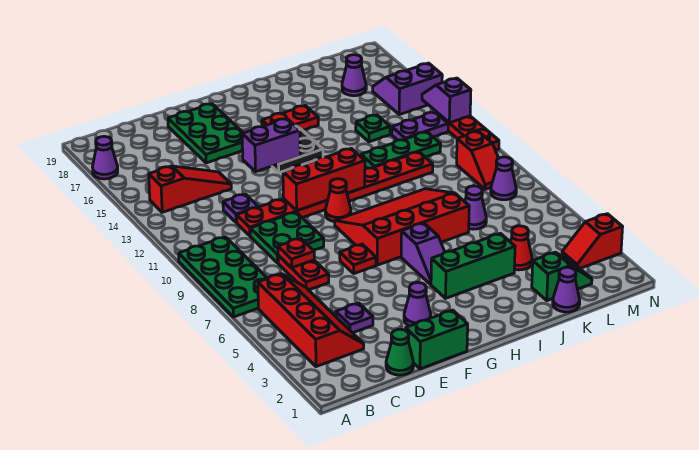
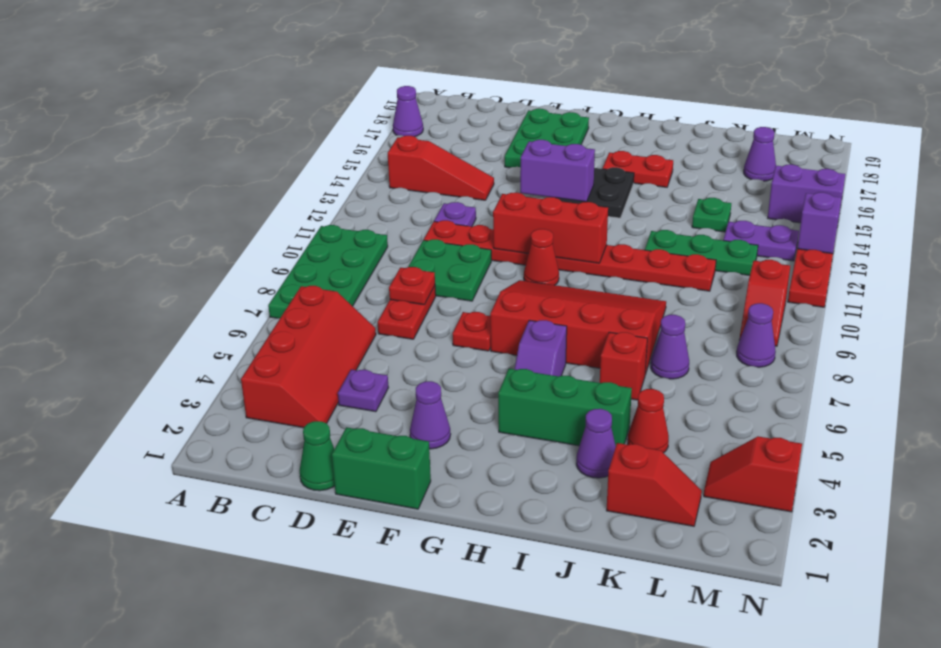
none -> red brick J6 level 1
purple cone K1 level 1 -> purple cone J3 level 1
green slope K2:L2 level 1 top K -> red slope K2:L2 level 1 top K

